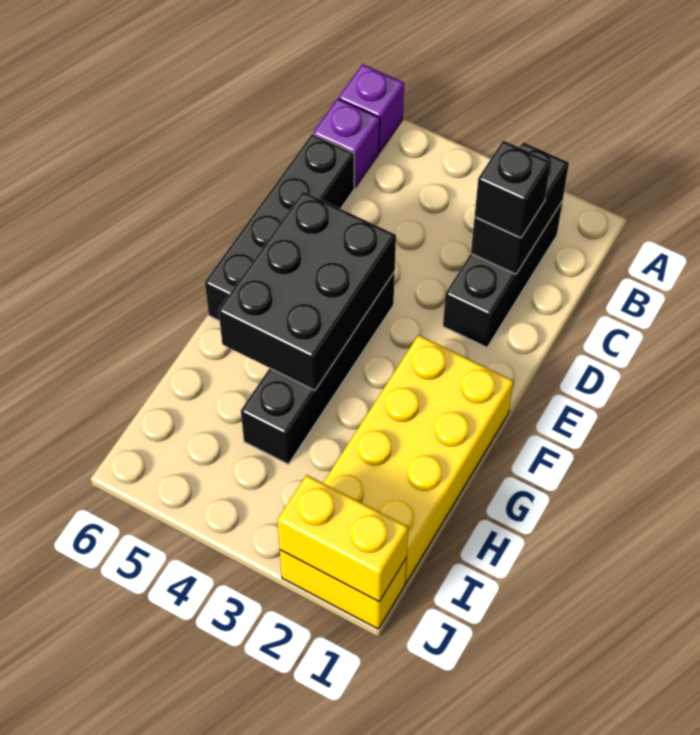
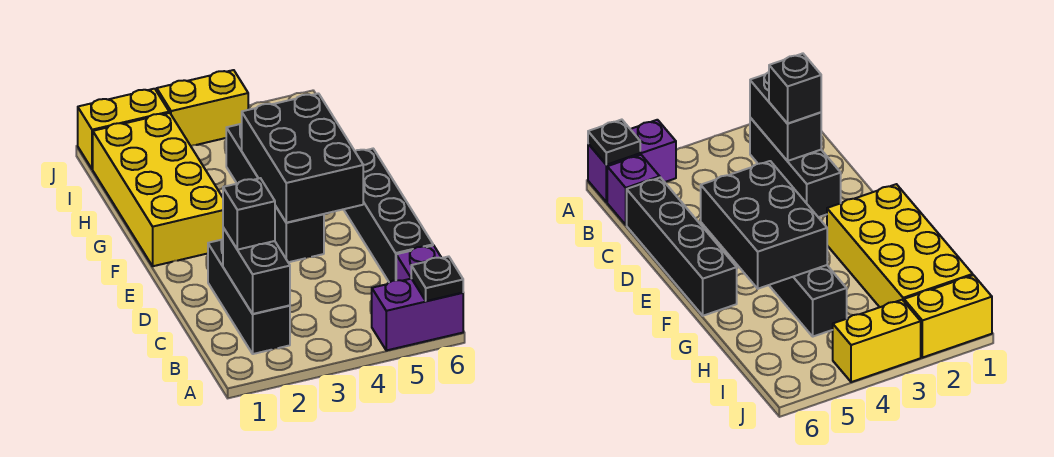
purple brick A6 level 1 -> purple brick A5:A6 level 1
none -> black plate A6 level 2
yellow brick J1:J2 level 2 -> yellow brick J3:J4 level 1

